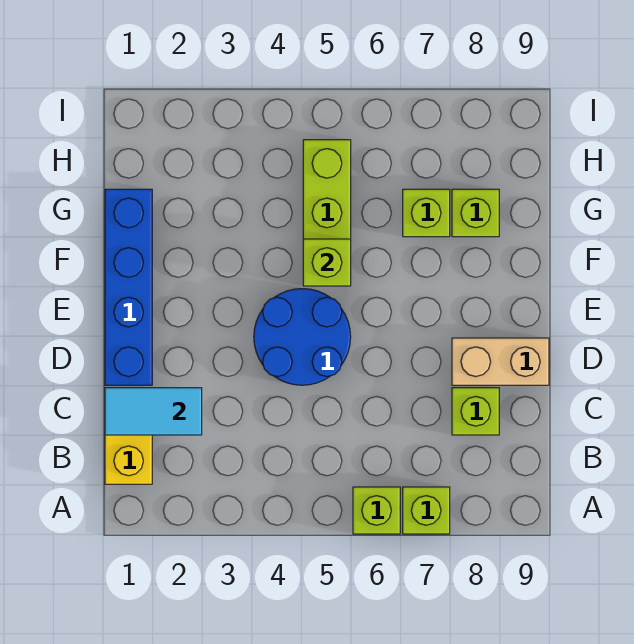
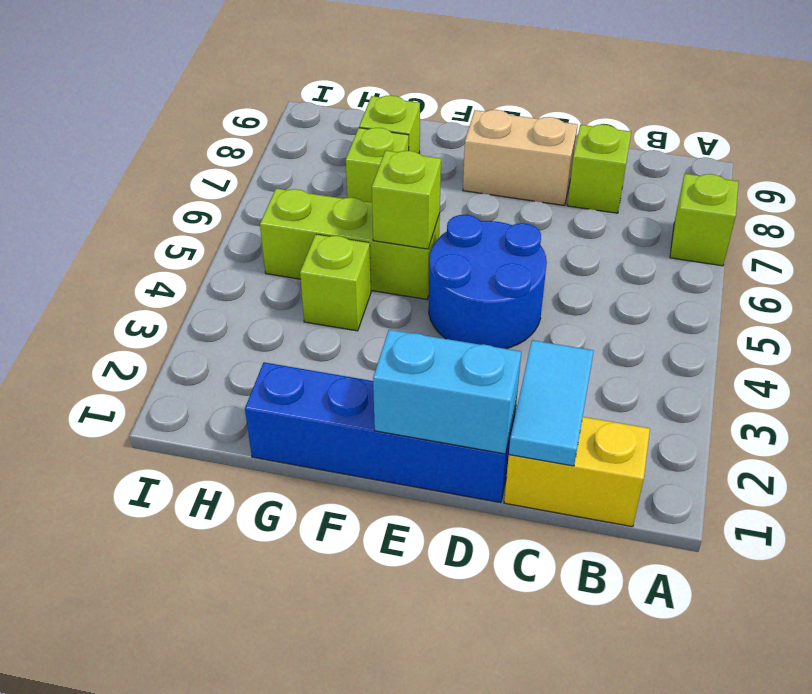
lime brick A6 level 1 -> lime brick G4 level 1
none -> cyan brick D1:E1 level 2
tan brick D8:D9 level 1 -> tan brick D8:E8 level 1

